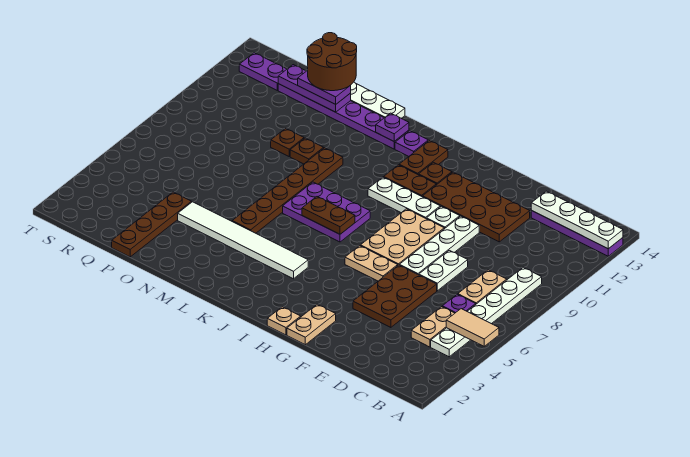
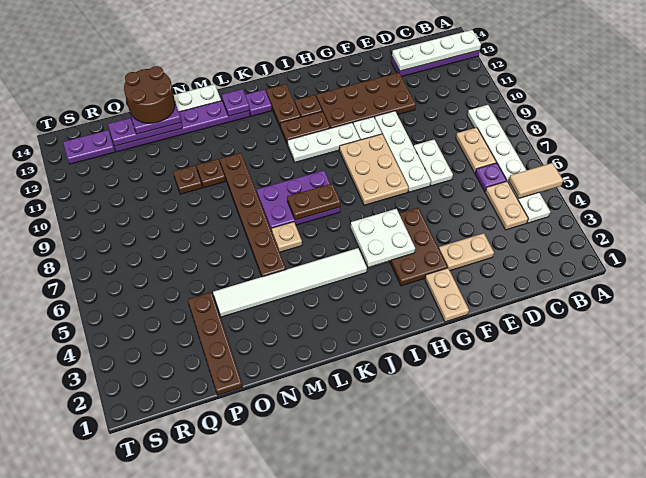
brown plate E4:F6 level 1 -> brown plate G3:H5 level 1
tan plate G6:H6 level 1 -> tan plate E3:F3 level 1
tan plate H1 level 1 -> tan plate L6 level 1
none -> white plate H4:I5 level 2

